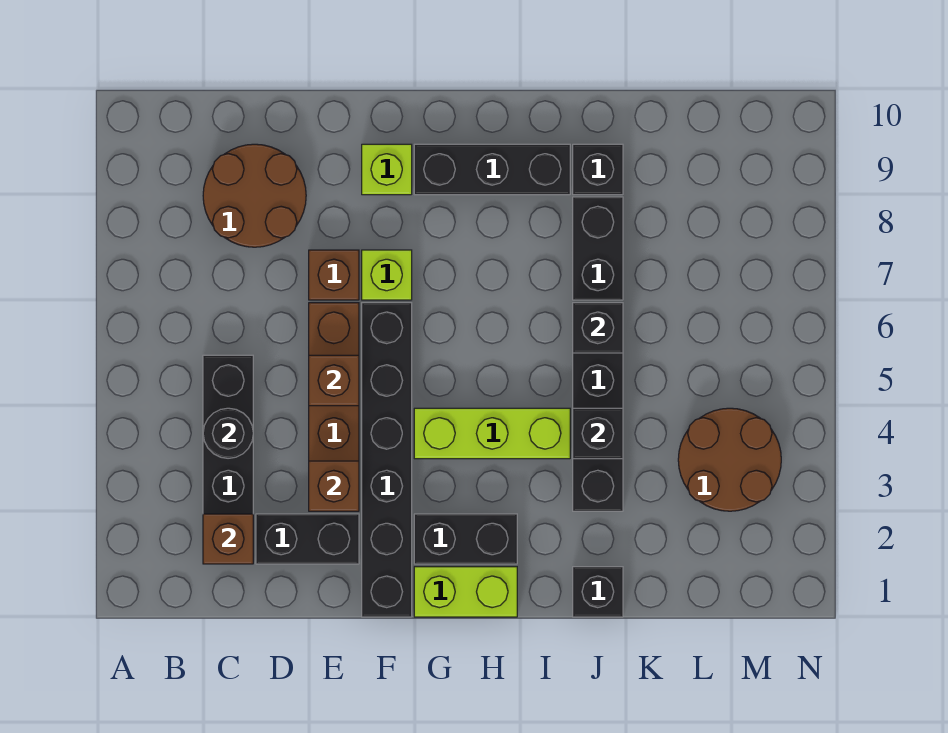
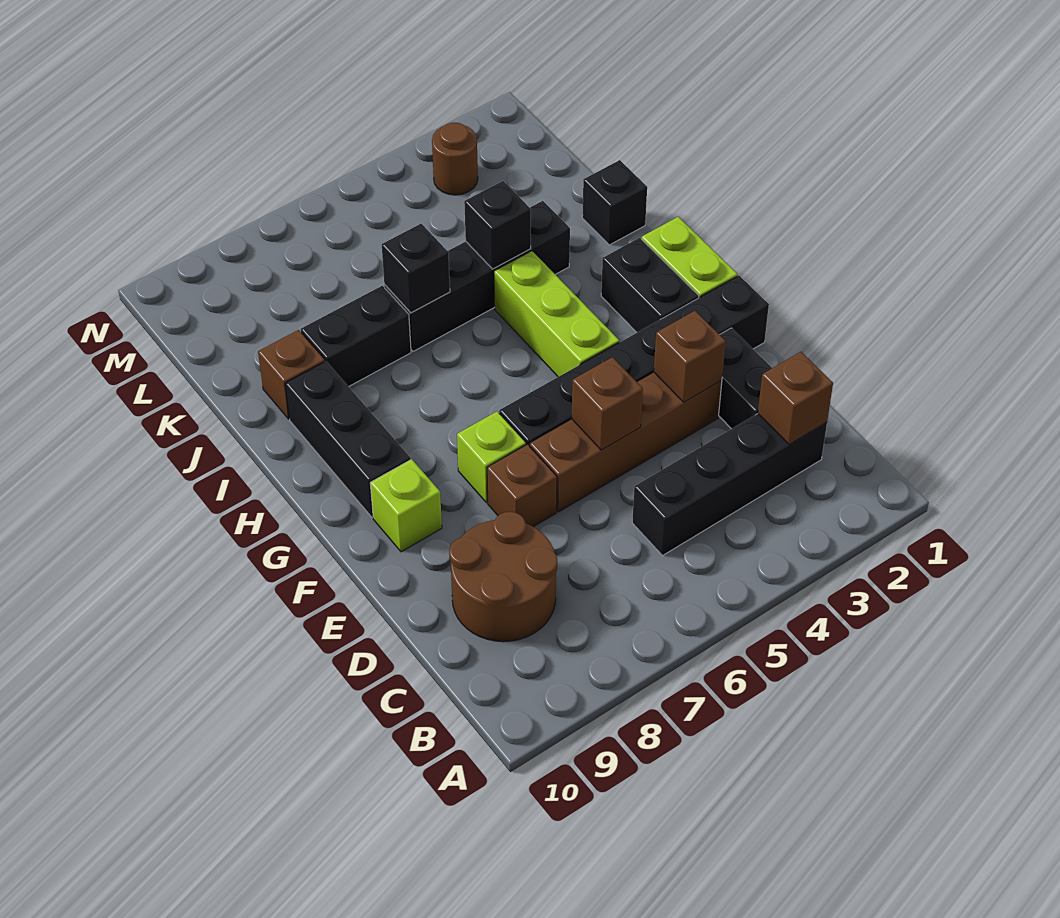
black round brick C4 level 2 -> none
black brick J9 level 1 -> brown brick J9 level 1
brown round brick L3:M4 level 1 -> brown round brick M3 level 1

